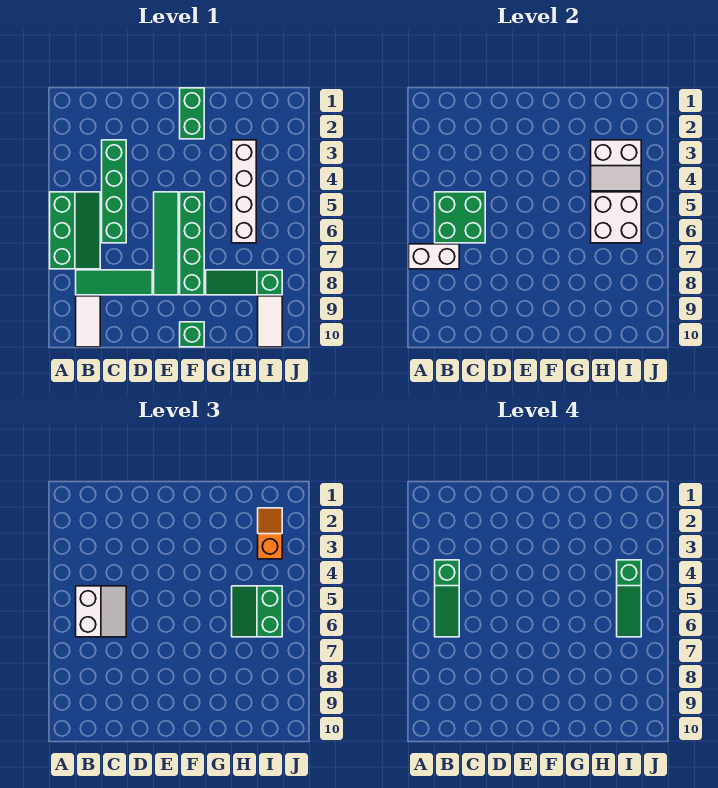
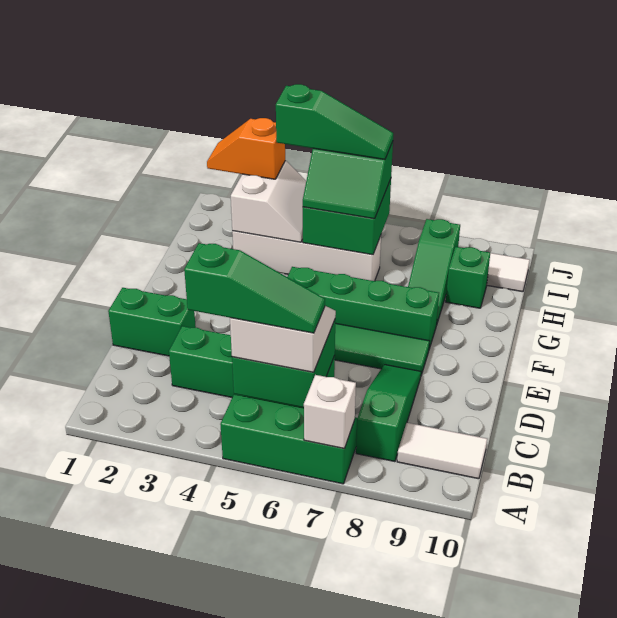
white brick A7:B7 level 2 -> white brick A7 level 2
green tile B8:D8 level 1 -> green slope B8:D8 level 1 top B
green brick F1:F2 level 1 -> green brick D1:D2 level 1
green brick F10 level 1 -> green brick H9 level 1
white brick H5:I6 level 2 -> green brick H5:I6 level 2

